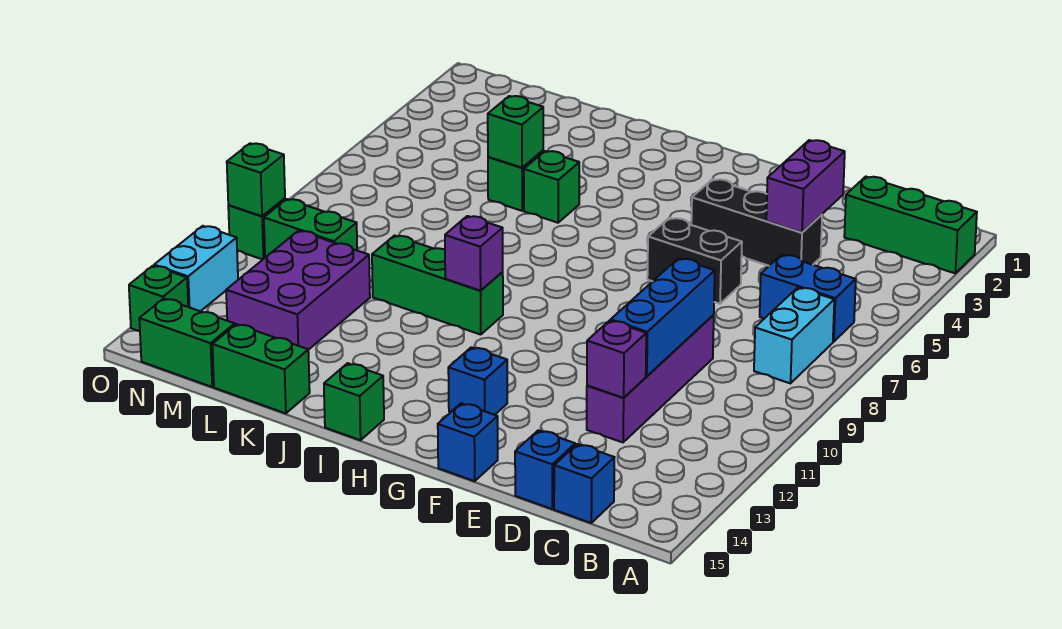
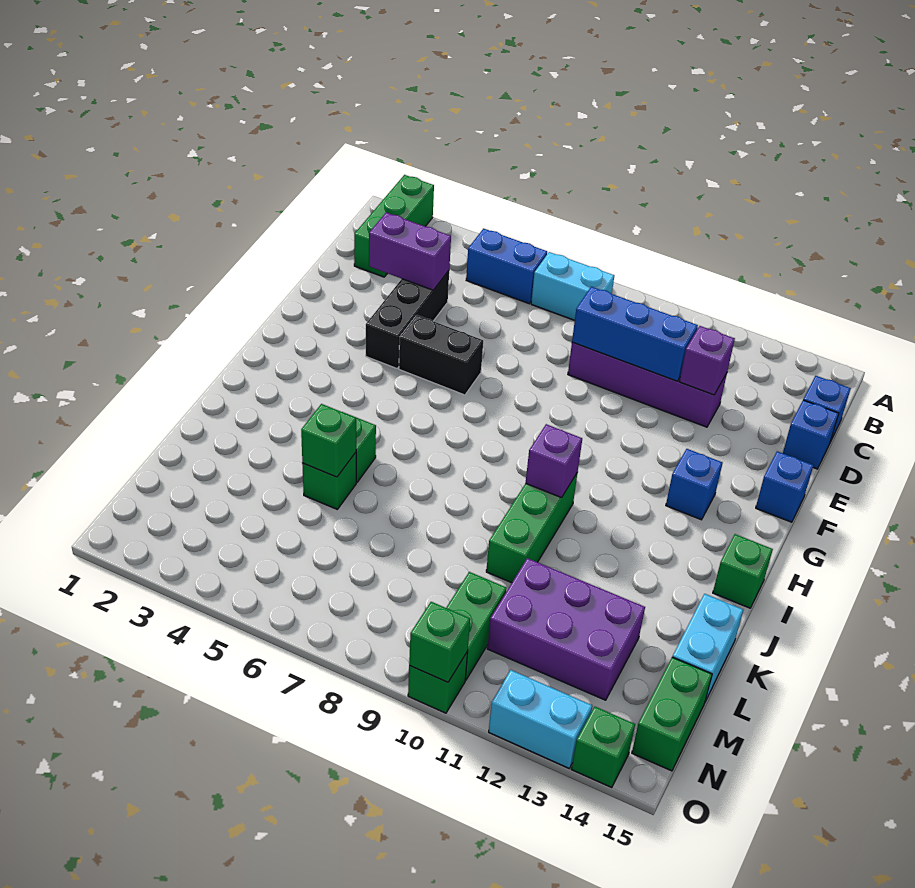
blue brick B6:C6 level 1 -> blue brick B5:B6 level 1
black brick E6:F6 level 1 -> black brick F5:F6 level 1
green brick K15:L15 level 1 -> cyan brick K15:L15 level 1

